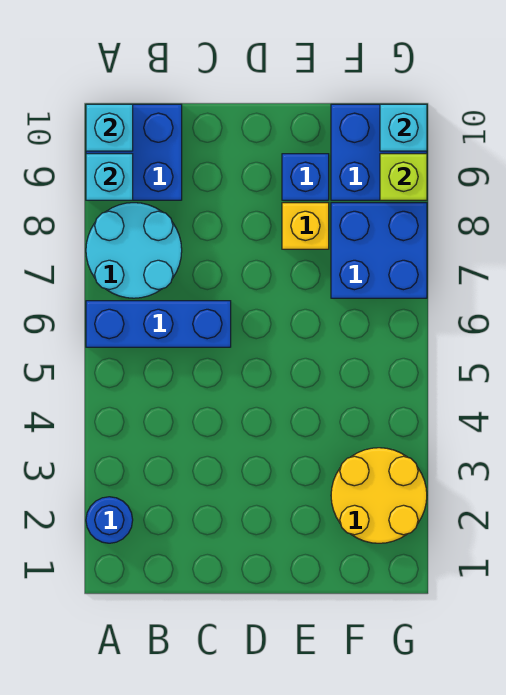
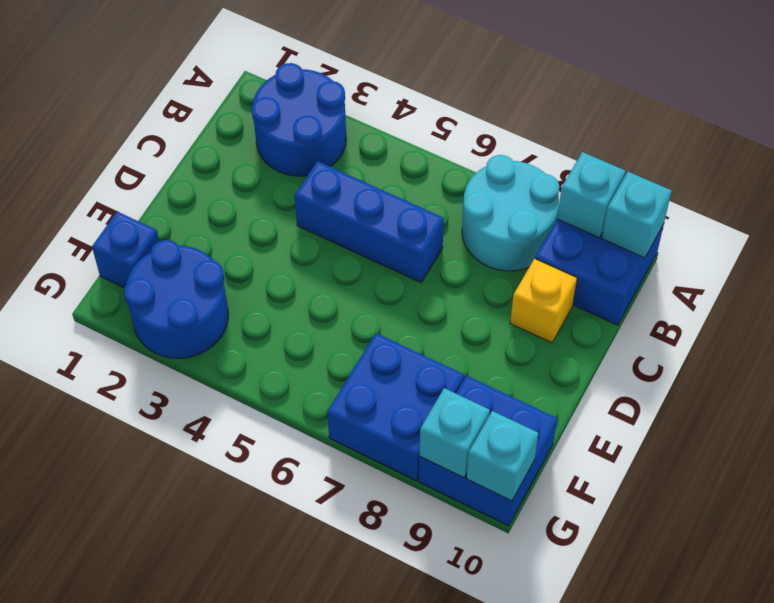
blue round brick A2 level 1 -> blue round brick A2:B3 level 1
blue brick A6:C6 level 1 -> blue brick C4:C6 level 1
yellow brick E8 level 1 -> yellow brick C9 level 1
blue brick E9 level 1 -> blue brick F1 level 1
yellow round brick F2:G3 level 1 -> blue round brick F2:G3 level 1
lime brick G9 level 2 -> cyan brick G9 level 2

